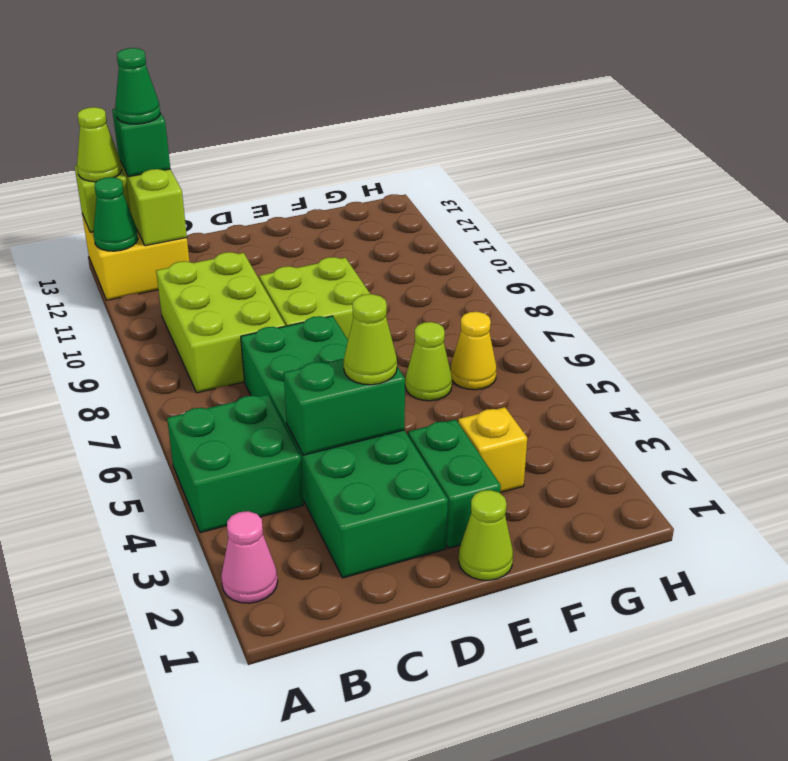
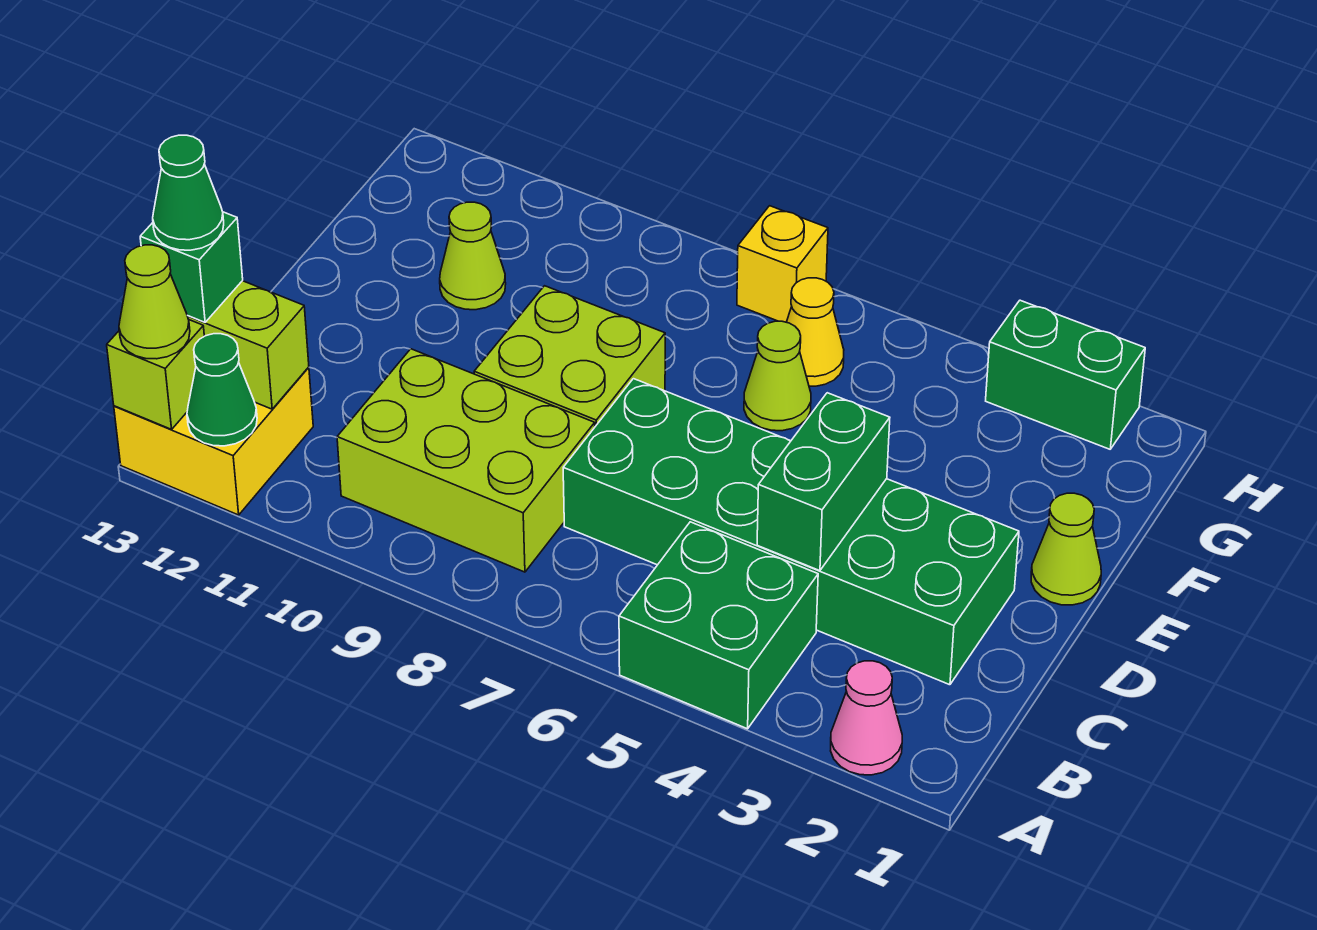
lime cone D4 level 3 -> lime cone F11 level 1
green brick E2:E3 level 1 -> green brick H2:H3 level 1
yellow brick F3 level 1 -> yellow brick H7 level 1

